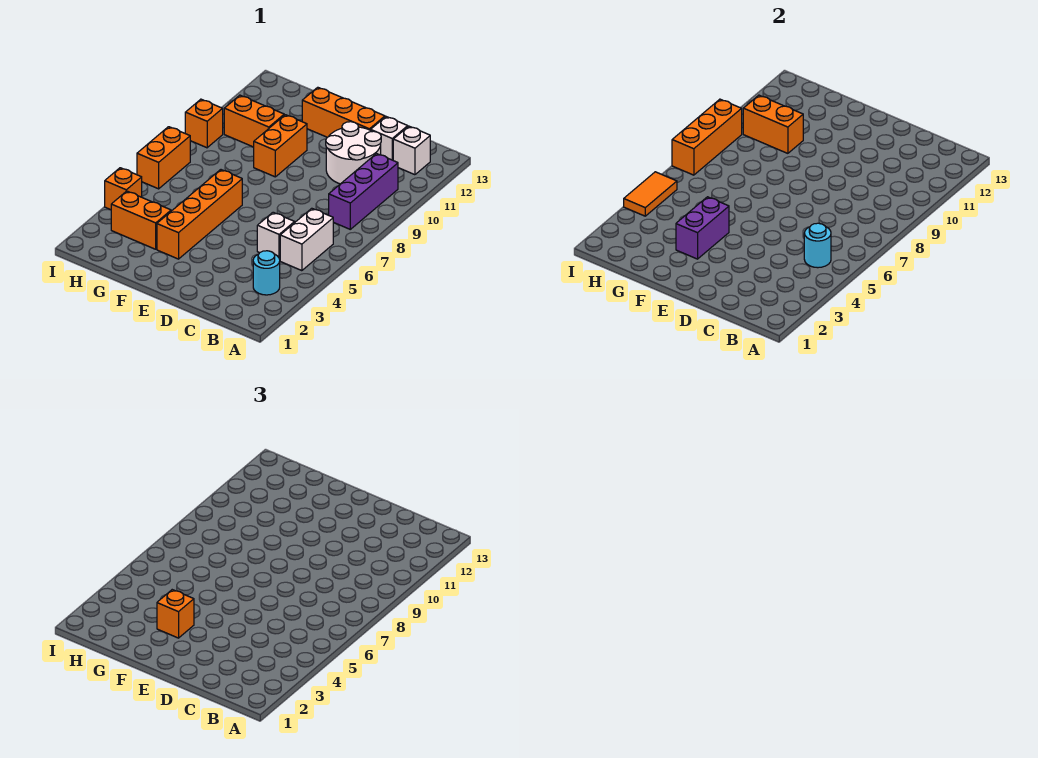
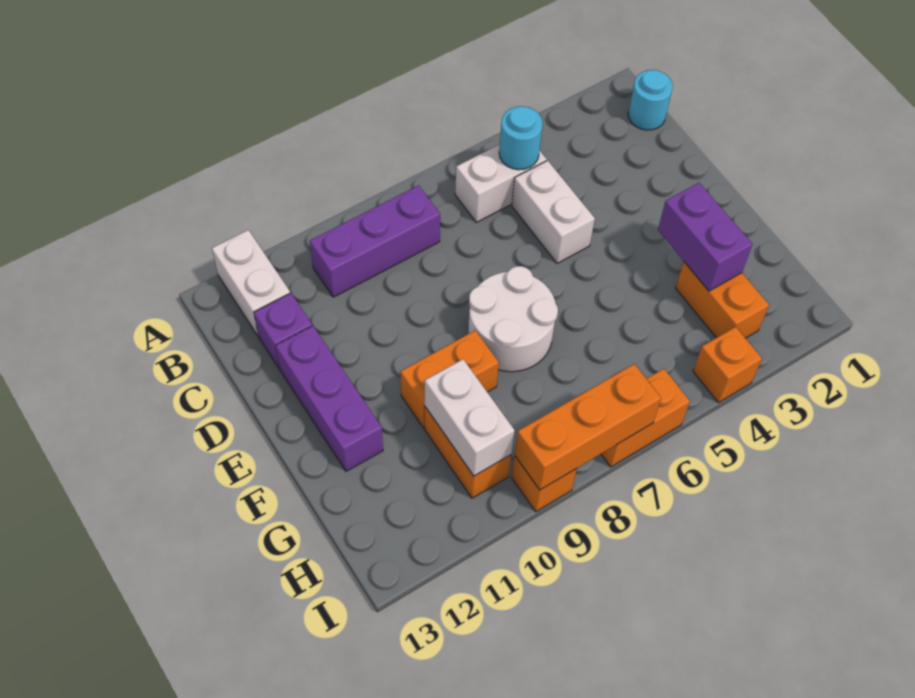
cyan round brick B3 level 1 -> cyan round brick B1 level 1
white brick B12 level 1 -> white brick A12:B12 level 1
white brick C5 level 1 -> white brick C5:D5 level 1
white round brick C10:D11 level 1 -> white round brick E7:F8 level 1
white brick C12 level 1 -> purple brick C12 level 1
orange brick D12:F12 level 1 -> purple brick D12:F12 level 1
orange brick F3:F6 level 1 -> none
purple brick F3:F4 level 2 -> purple brick F3:G3 level 2
orange brick F3 level 3 -> none
orange brick G10:H10 level 2 -> white brick G10:H10 level 2
orange tile I4:I5 level 2 -> none

